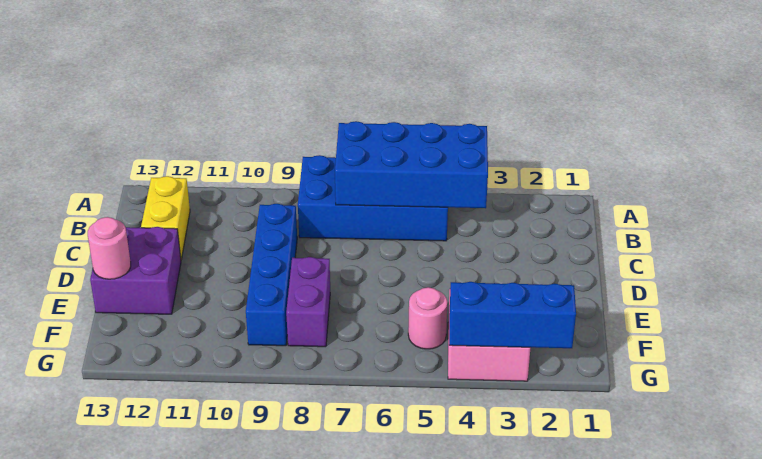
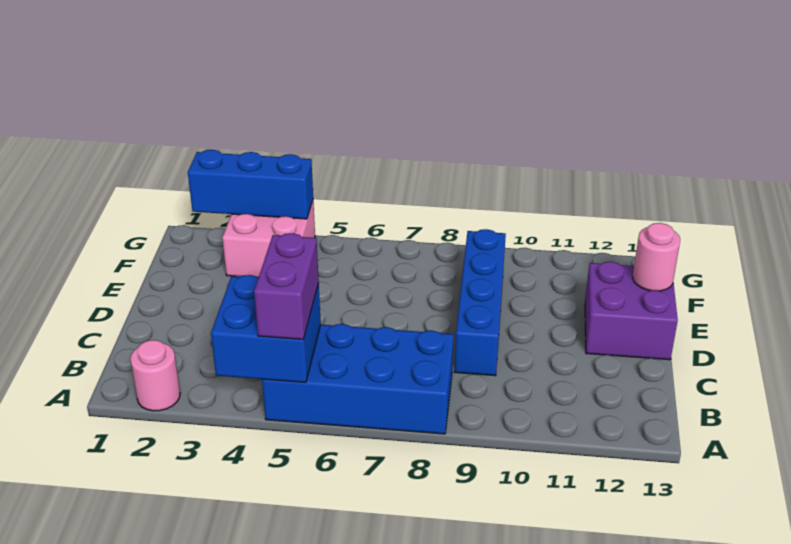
blue brick A4:B7 level 2 -> blue brick A4:B5 level 2
yellow brick B12:C12 level 1 -> none
purple brick E8:F8 level 1 -> purple brick A5:B5 level 3
pink round brick F5 level 1 -> pink round brick A2 level 1

